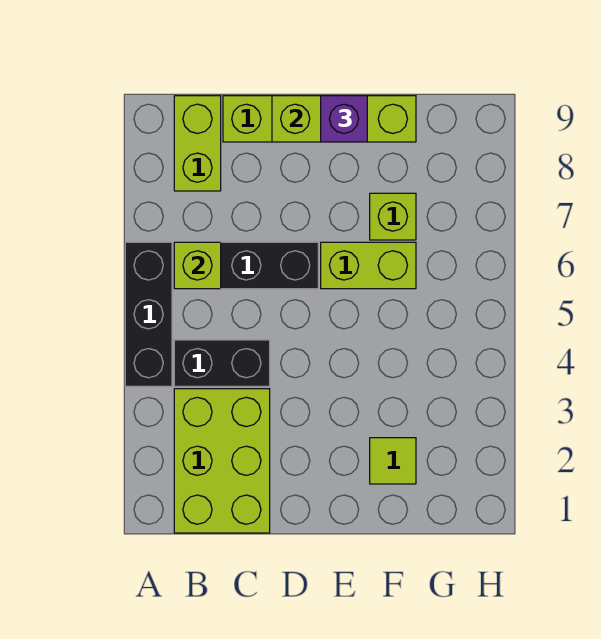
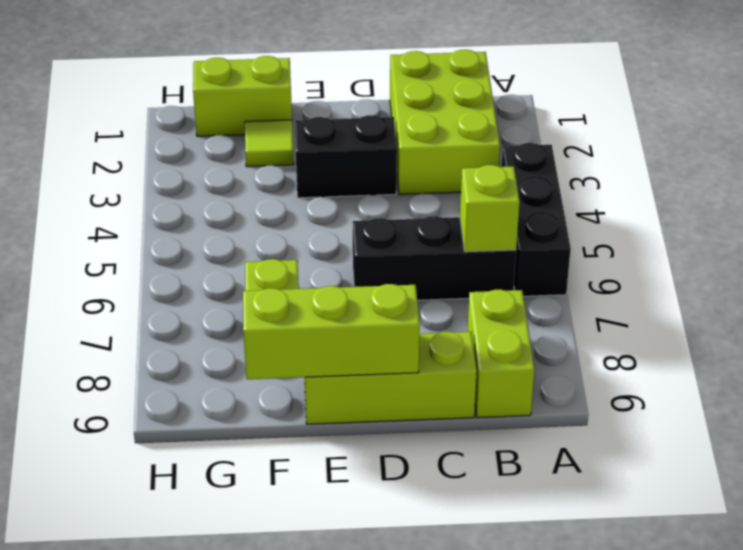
black brick B4:C4 level 1 -> black brick D3:E3 level 1
lime brick E6:F6 level 1 -> lime brick F1:G1 level 1
purple brick E9 level 3 -> none

